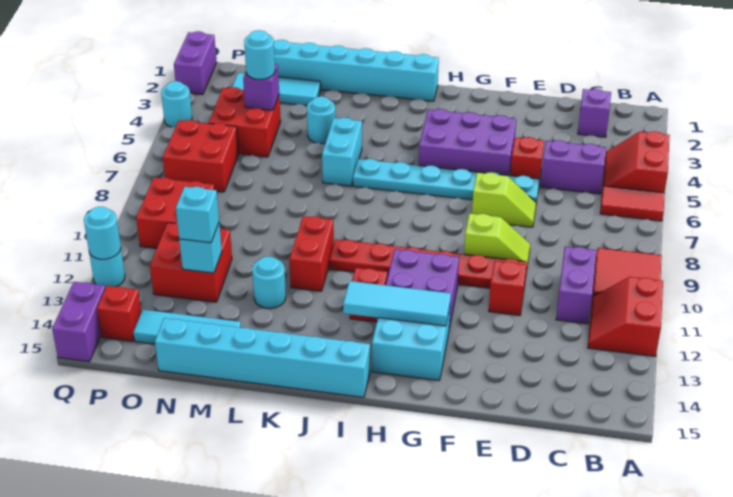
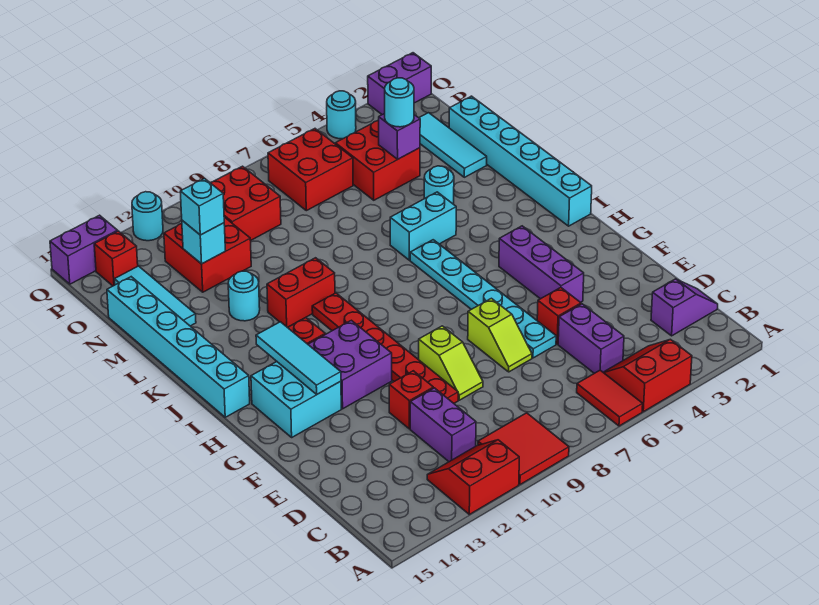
purple brick C10:C11 level 1 -> purple brick C11:D11 level 1
purple brick F4:H5 level 1 -> purple brick F4:H4 level 1
cyan round brick Q12 level 2 -> none

